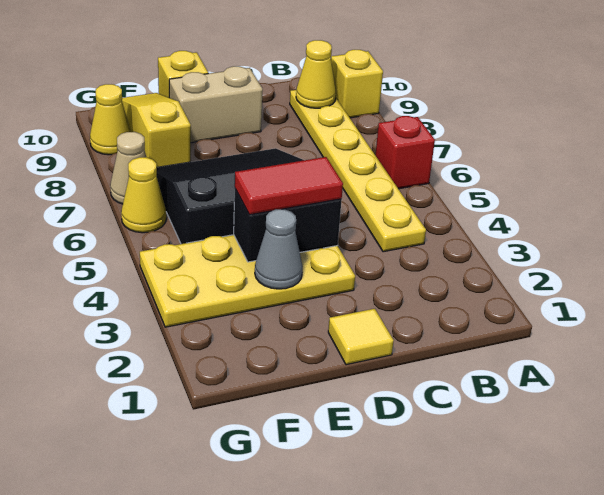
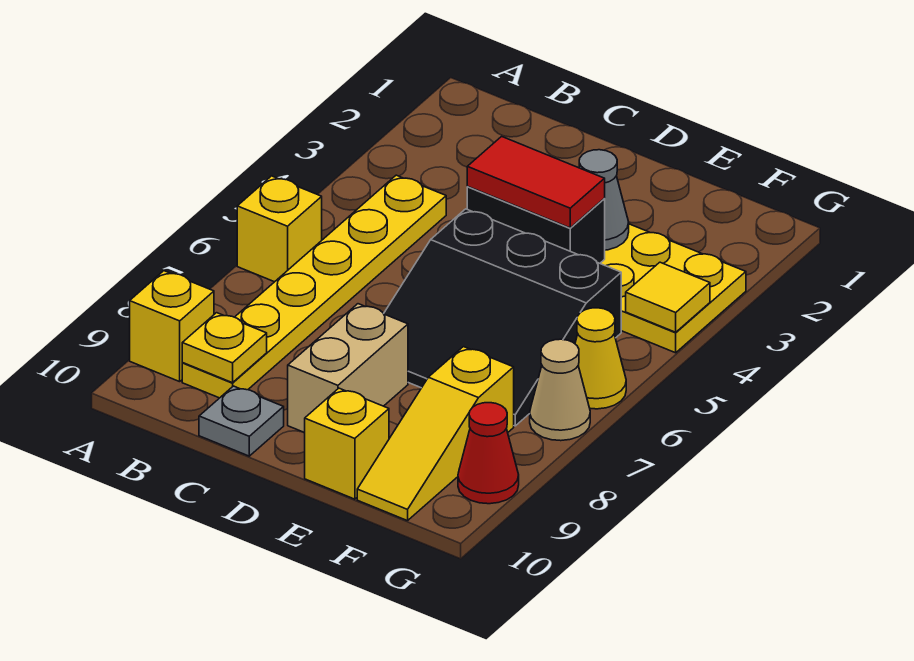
red brick A6 level 1 -> yellow brick A6 level 1
yellow cone B9 level 2 -> yellow plate B9 level 2
none -> grey plate C10 level 1
yellow tile D1 level 1 -> yellow tile G4 level 2
tan brick D9:E9 level 1 -> tan brick D8:D9 level 1
yellow cone G9 level 1 -> red cone G9 level 1

